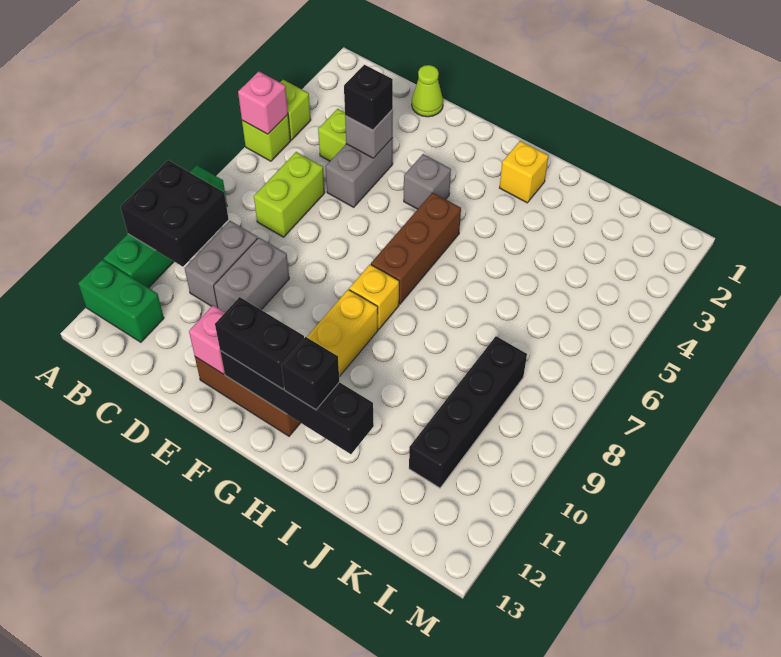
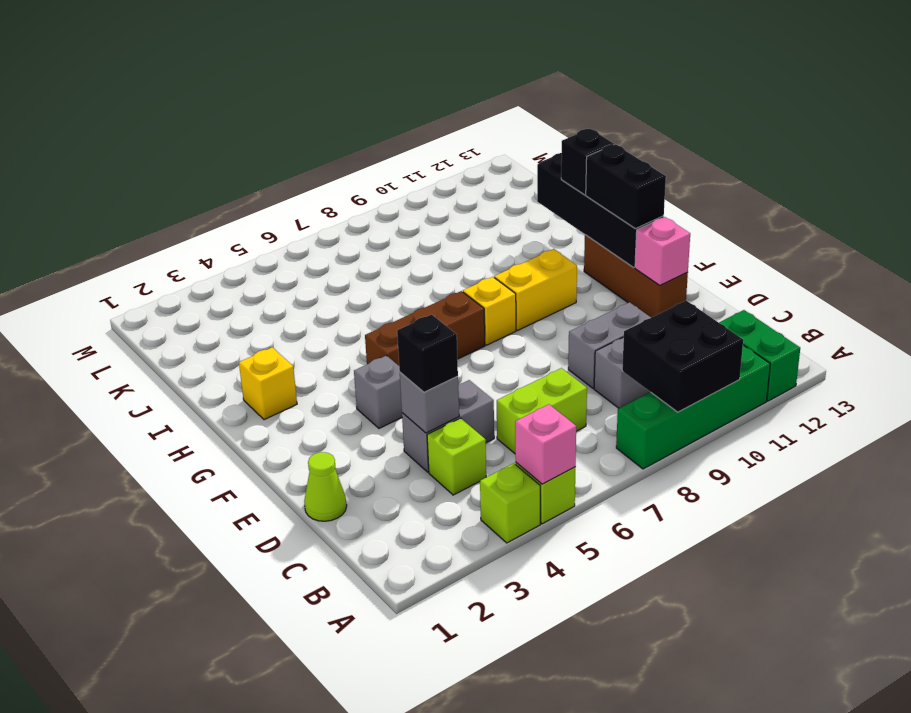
black brick K8:K11 level 1 -> none

